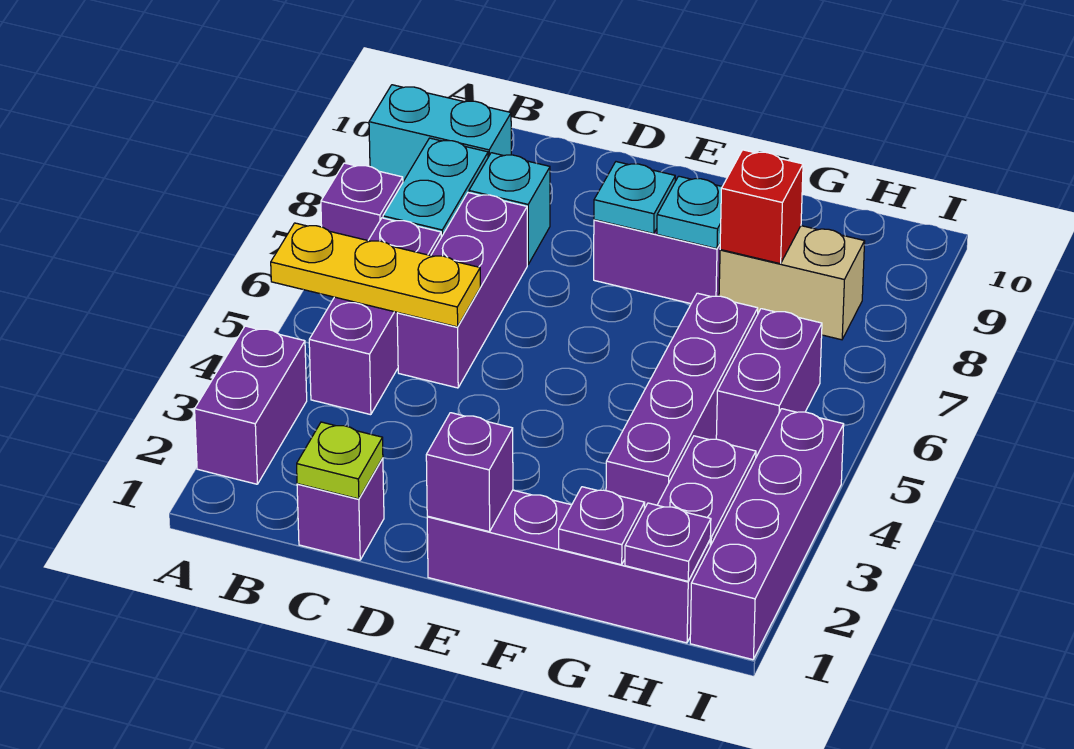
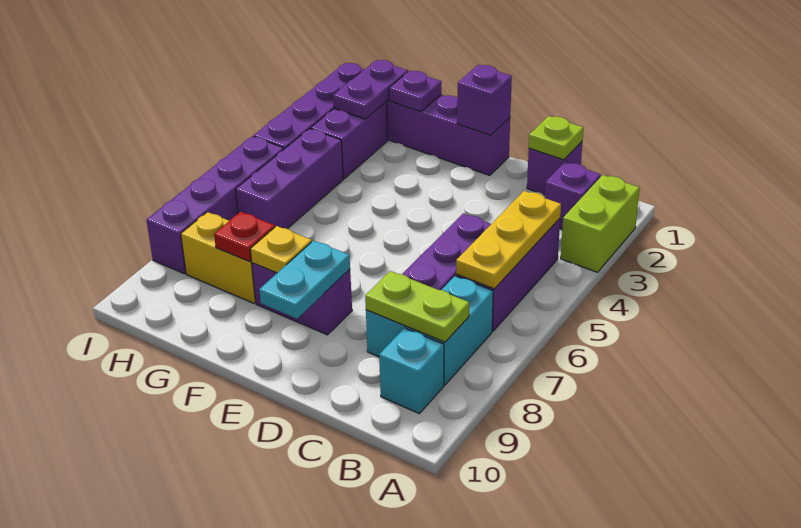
purple brick A2:A3 level 1 -> lime brick A2:A3 level 1
yellow plate A5:C5 level 2 -> yellow plate B4:B6 level 2
purple brick A7 level 1 -> purple brick B2 level 1
cyan brick A9:B9 level 1 -> cyan brick B9 level 1
none -> lime plate B8:C8 level 2
cyan plate E8 level 2 -> cyan plate E8:E9 level 2
cyan plate F8 level 2 -> yellow plate F8 level 2
purple brick G3:G6 level 1 -> purple brick I5:I8 level 1
tan brick G8:H8 level 1 -> yellow brick G8:H8 level 1
red brick G8 level 2 -> red plate G8 level 2
purple plate H1 level 2 -> purple plate H1:H2 level 2
purple brick H5:H6 level 1 -> purple brick H4:H6 level 1

